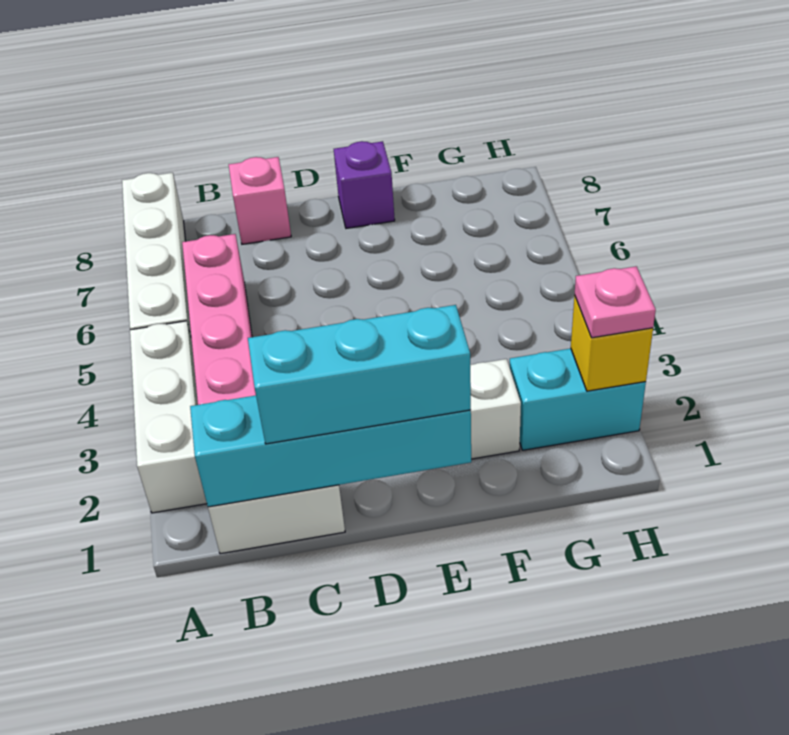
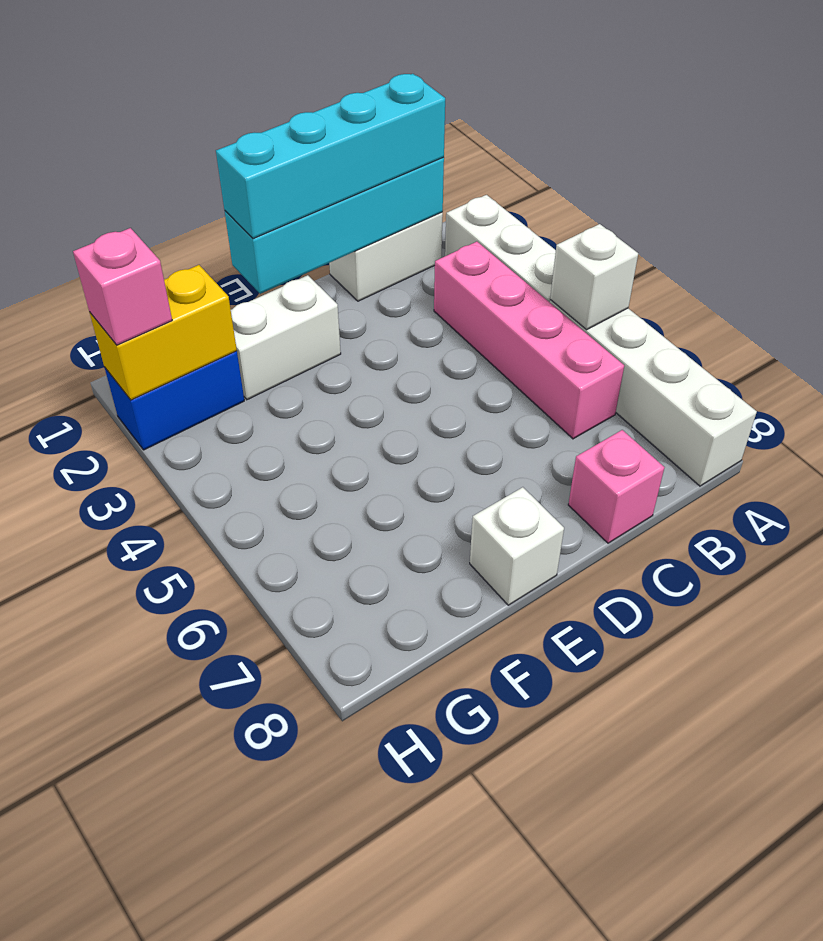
none -> white brick A5 level 2
cyan brick C1:E1 level 3 -> cyan brick B1:E1 level 3
purple brick E8 level 1 -> white brick E8 level 1
cyan brick G2:H2 level 1 -> blue brick G2:H2 level 1
yellow brick H2 level 2 -> yellow brick G2:H2 level 2
pink plate H2 level 3 -> pink brick H2 level 3

